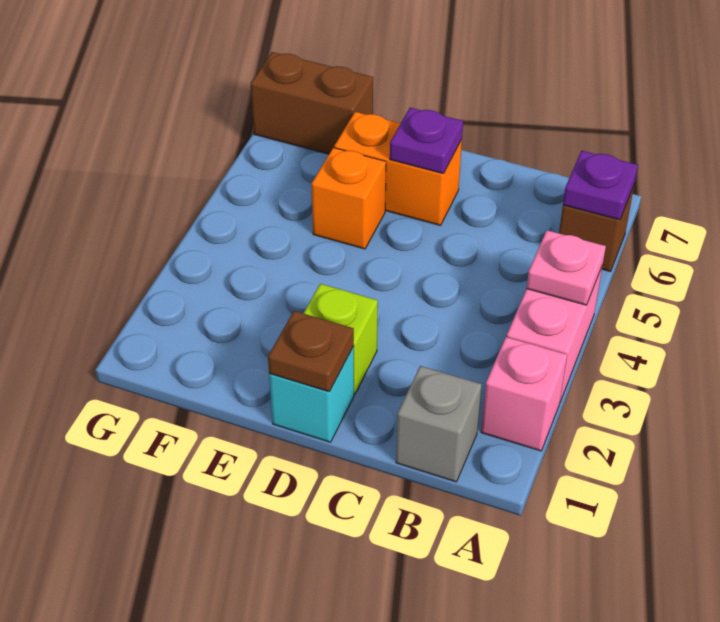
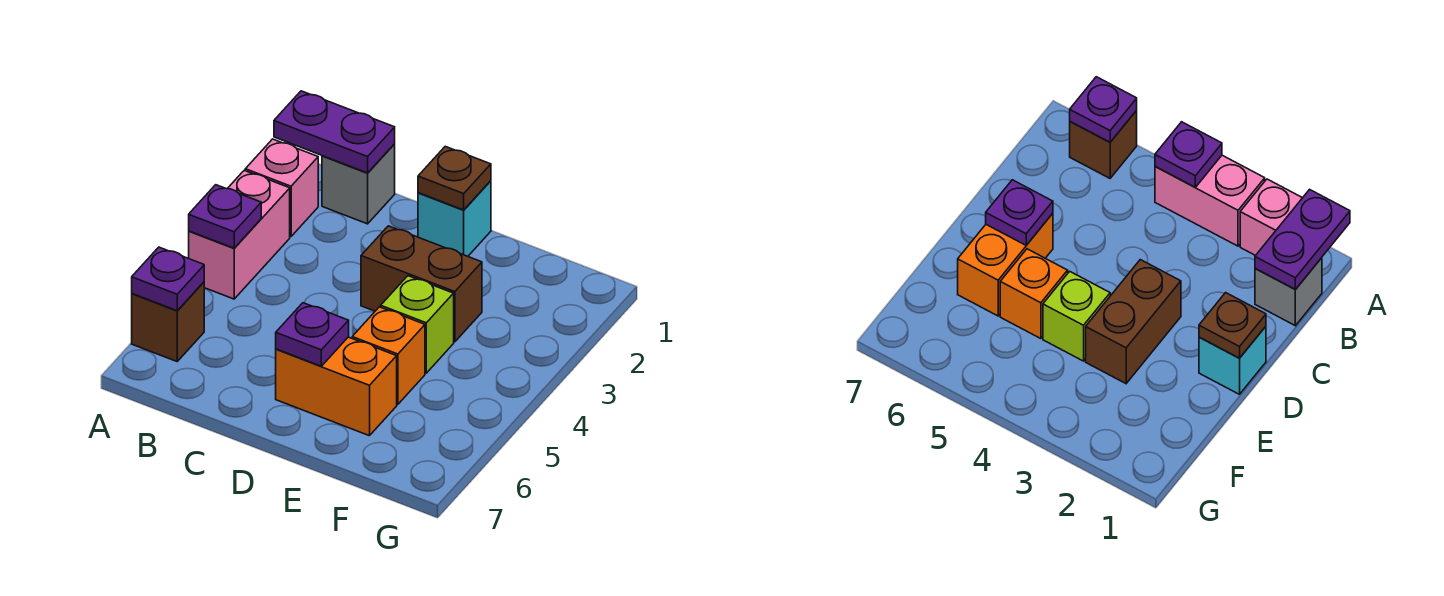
none -> purple plate A1:B1 level 2
pink plate A4 level 2 -> purple plate A4 level 2
lime brick D2 level 1 -> lime brick E4 level 1
brown brick F7:G7 level 1 -> brown brick D3:E3 level 1

